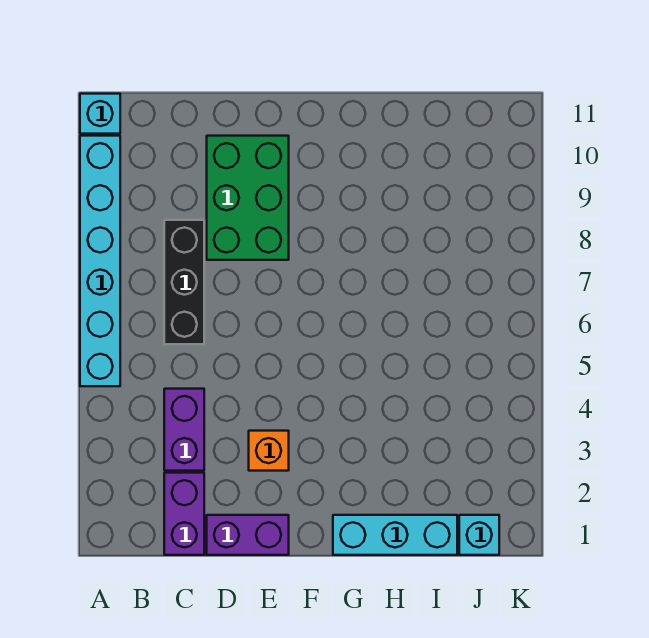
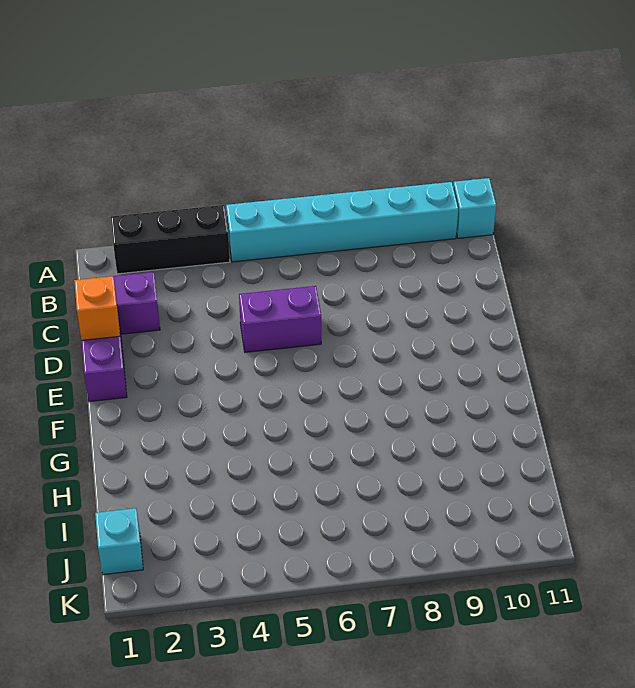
purple brick C3:C4 level 1 -> purple brick D5:D6 level 1
black brick C6:C8 level 1 -> black brick A2:A4 level 1
green brick D8:E10 level 1 -> none
orange brick E3 level 1 -> orange brick D1 level 2
cyan brick G1:I1 level 1 -> none

